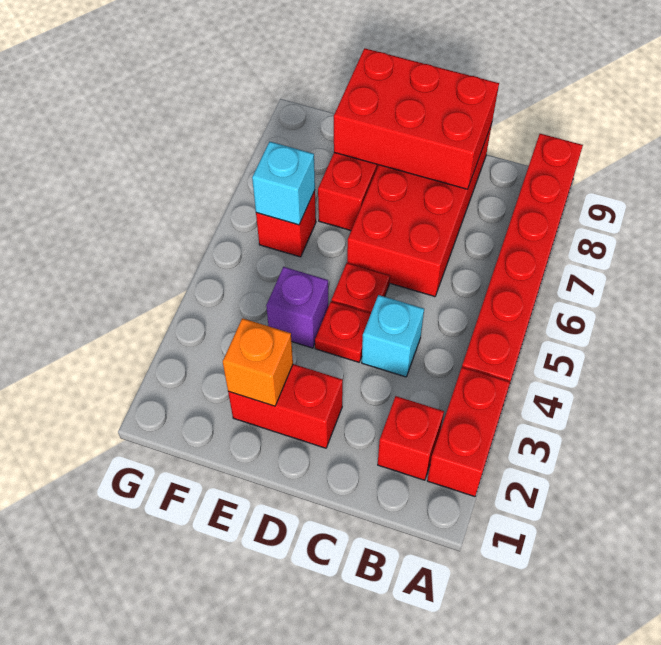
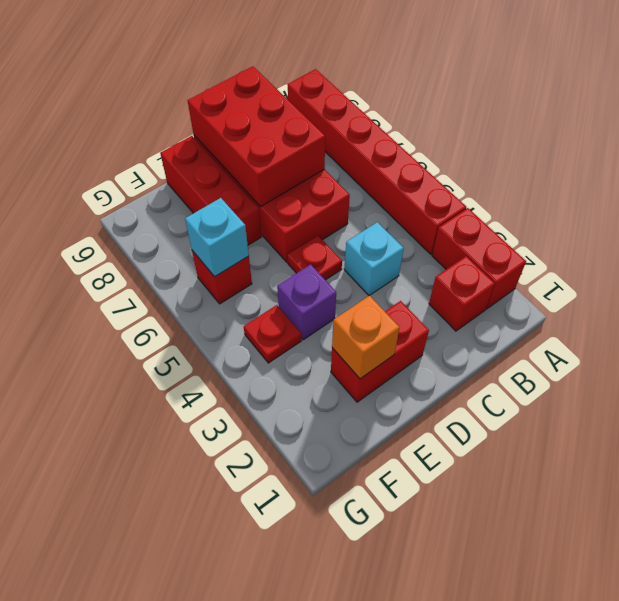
red brick C8:E9 level 2 -> red brick C7:D9 level 2
red plate D4 level 1 -> red plate F4 level 1

